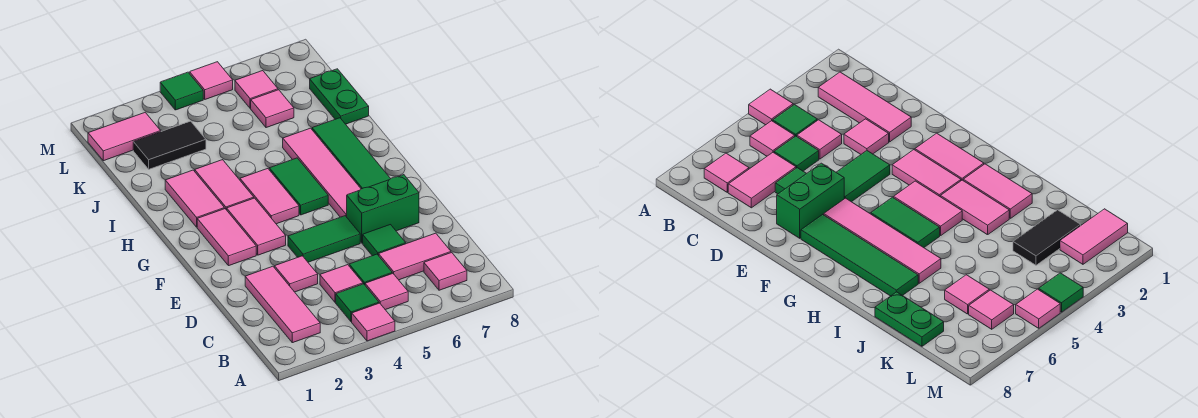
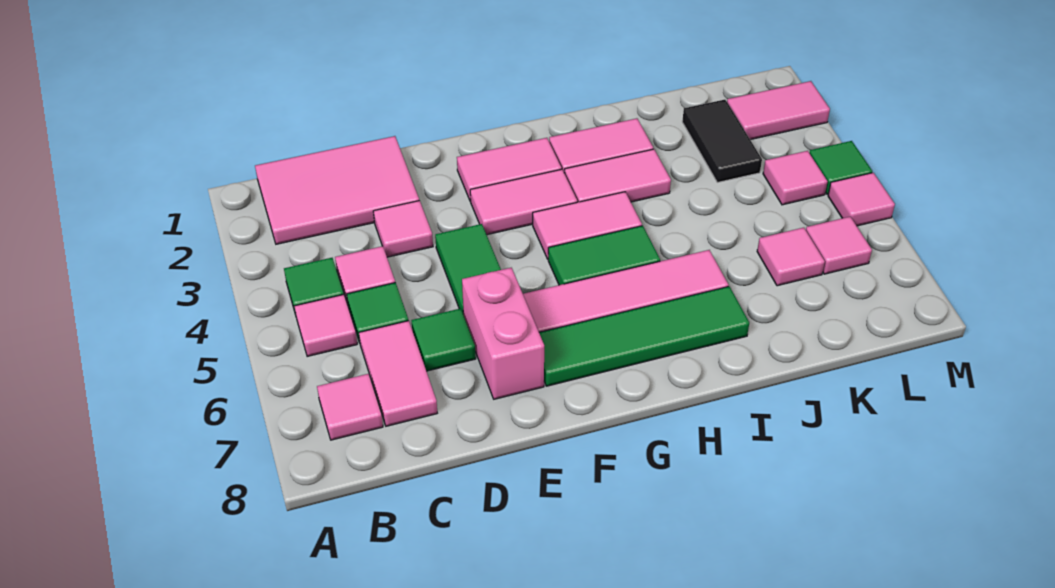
pink tile A4 level 1 -> pink tile L4 level 1
pink tile B2:D2 level 1 -> pink tile B1:D2 level 1
green brick E6:E7 level 1 -> pink brick E6:E7 level 1
green plate J8:K8 level 1 -> none
pink tile L1:L2 level 1 -> pink tile L2:M2 level 1

